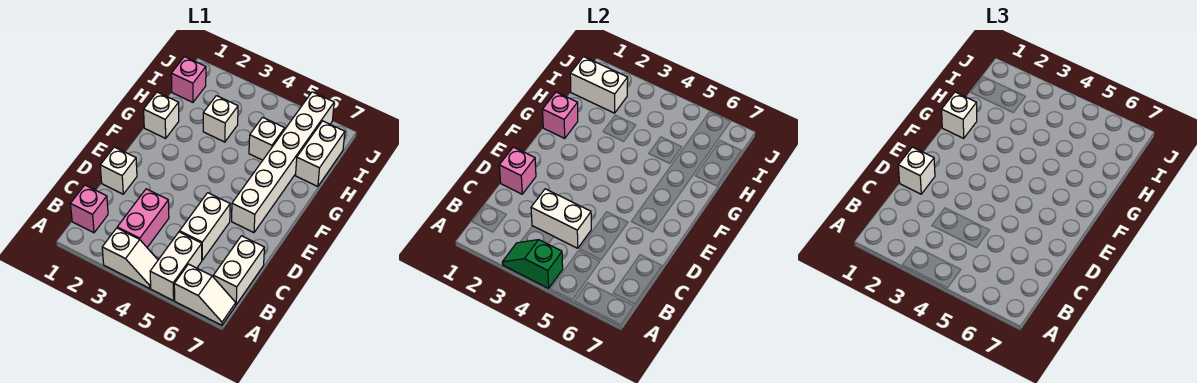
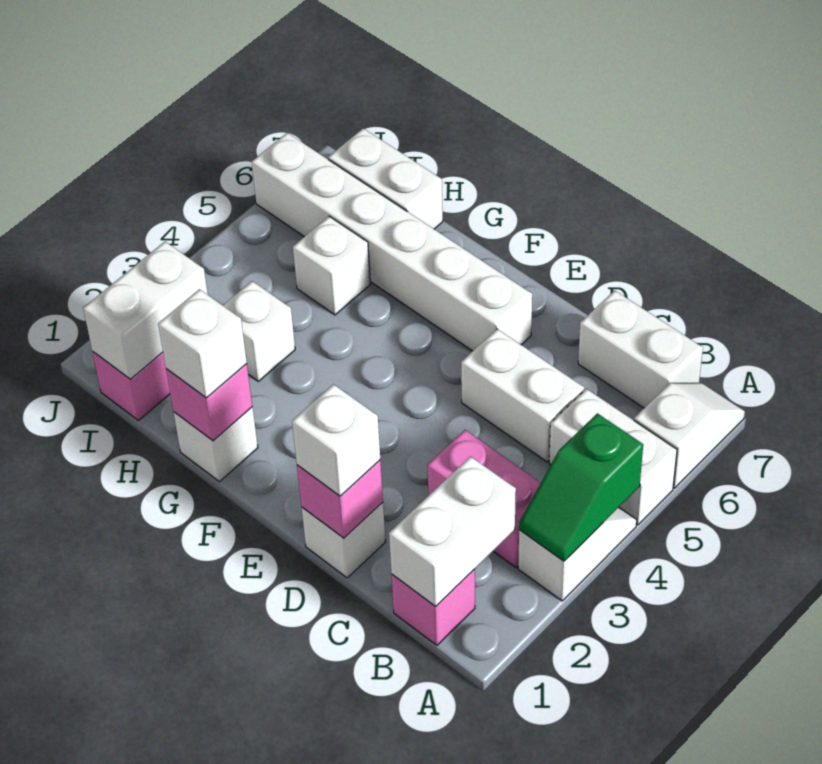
white brick C3:C4 level 2 -> white brick B1:B2 level 2

